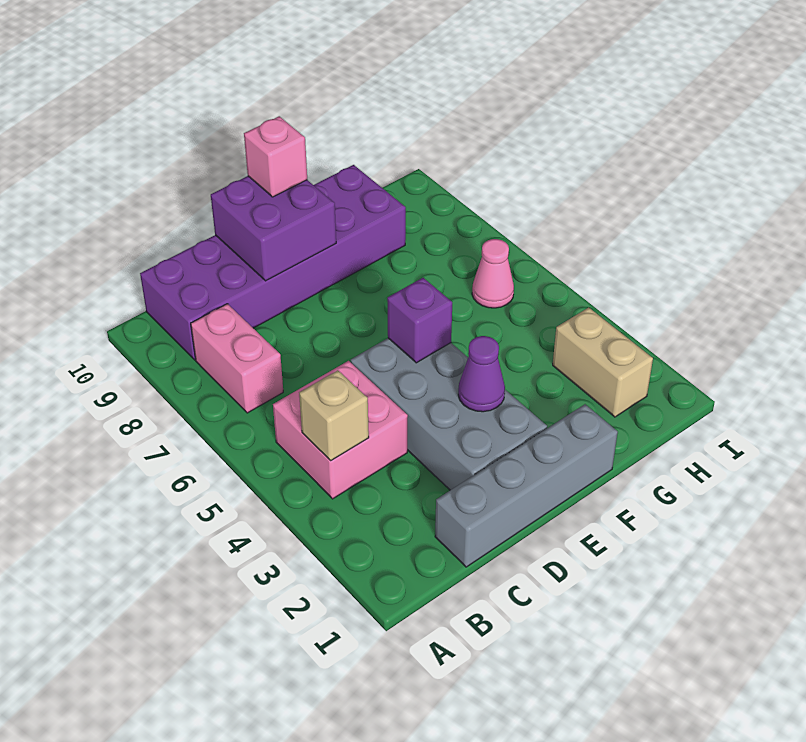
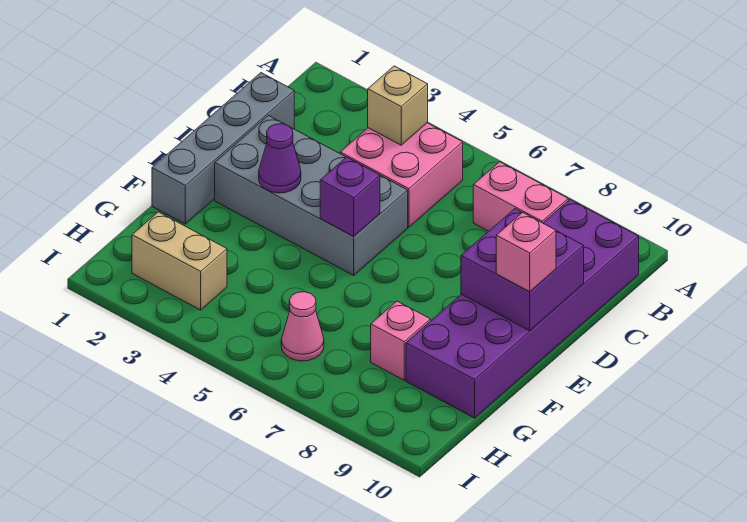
none -> pink brick G8 level 1

